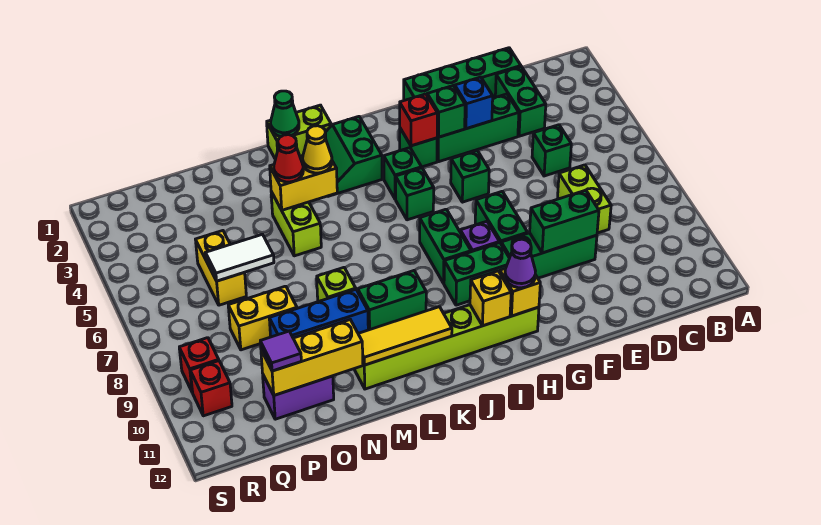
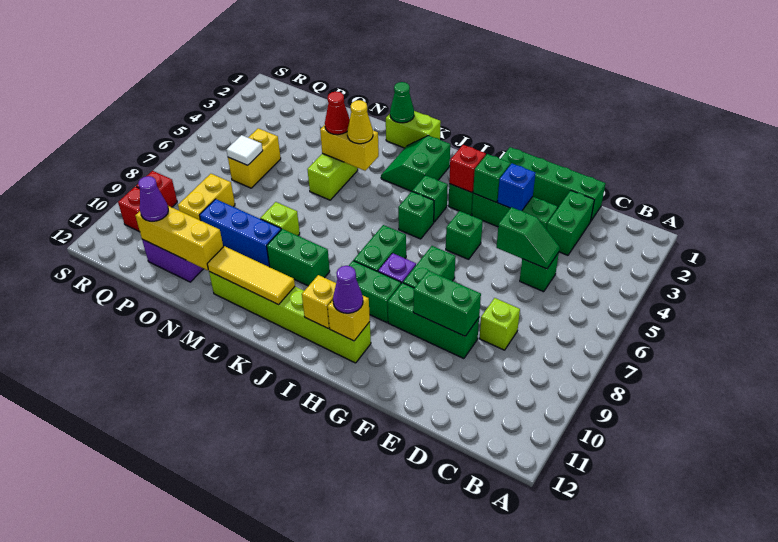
none -> green slope D5:E5 level 2 top E
lime brick D7:D8 level 1 -> lime brick D8 level 1
white tile O6:P6 level 2 -> white tile P6 level 2
yellow brick O8:P8 level 1 -> yellow brick P8:P9 level 1
purple tile P11 level 3 -> purple cone P11 level 3

